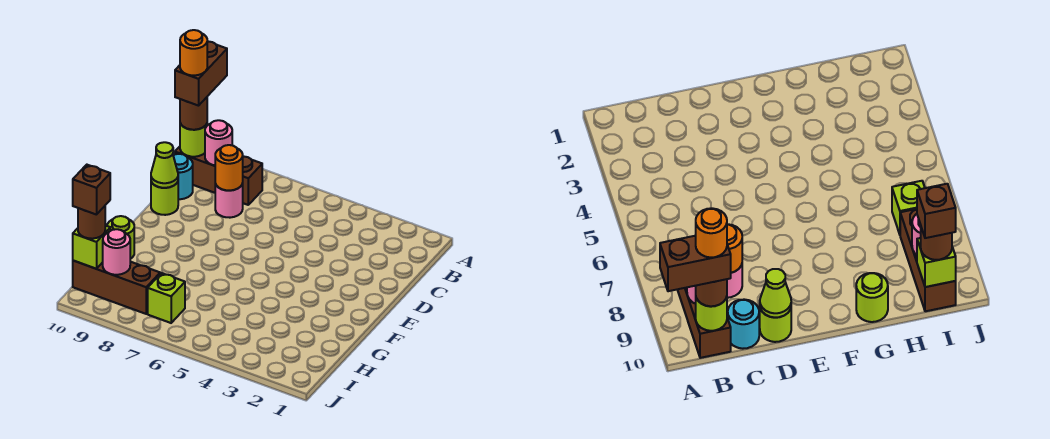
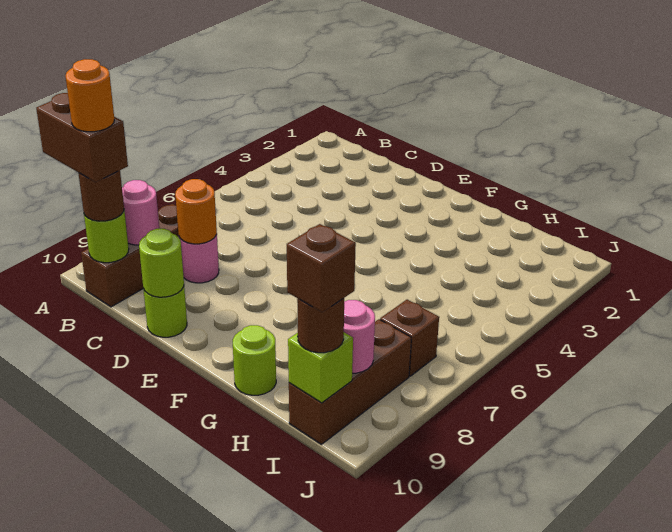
cyan round brick C10 level 1 -> none
lime cone D10 level 2 -> lime round brick D10 level 2
lime brick I7 level 1 -> brown brick I7 level 1

